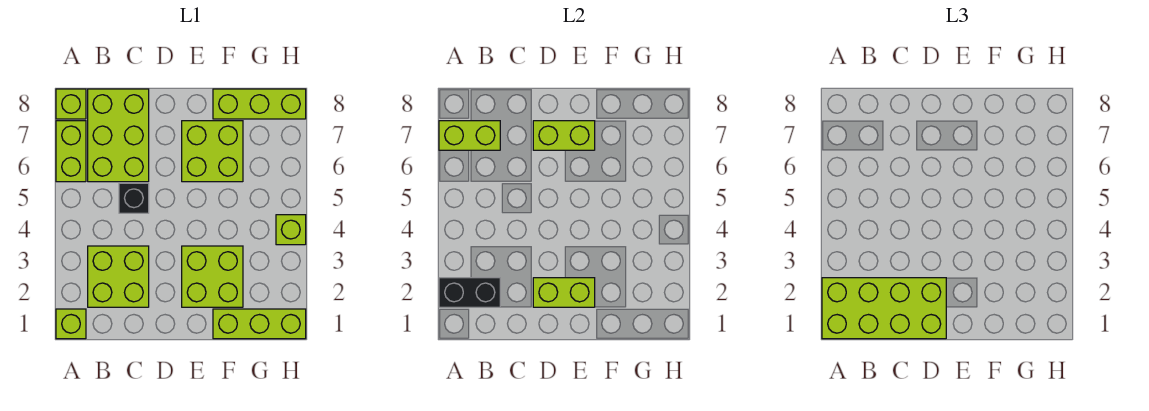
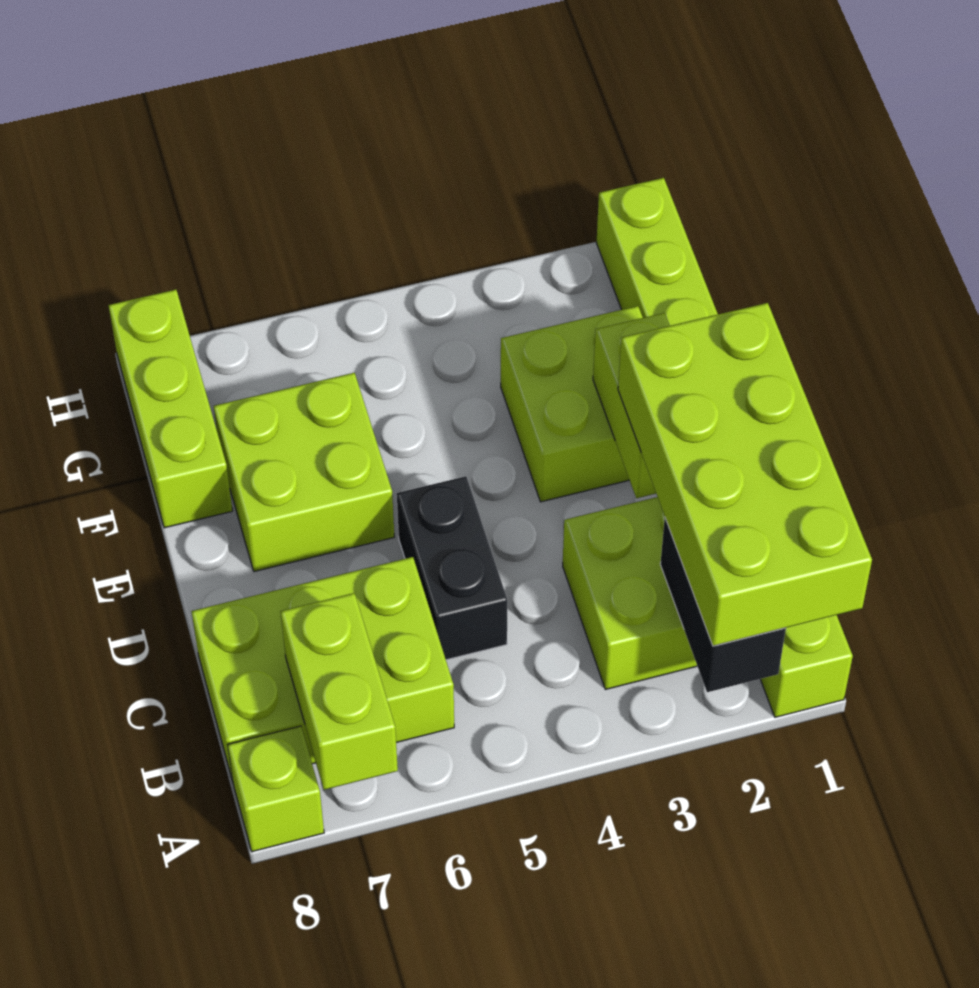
lime brick A6:A7 level 1 -> none
black brick C5 level 1 -> black brick C5:D5 level 1
lime brick D7:E7 level 2 -> none
lime brick H4 level 1 -> none

